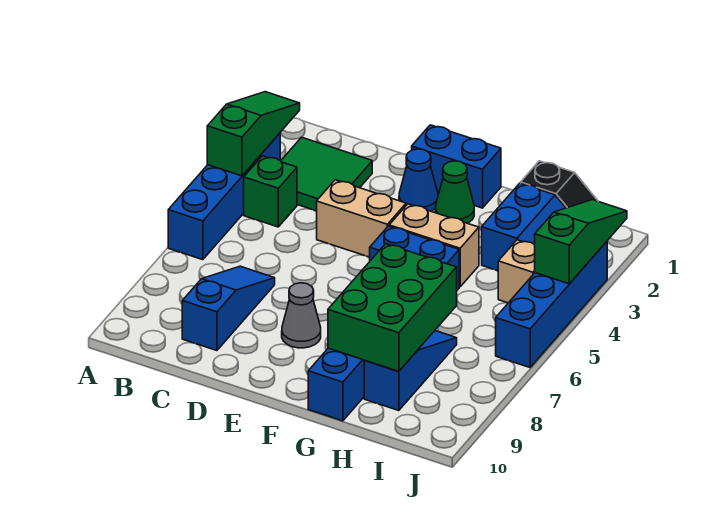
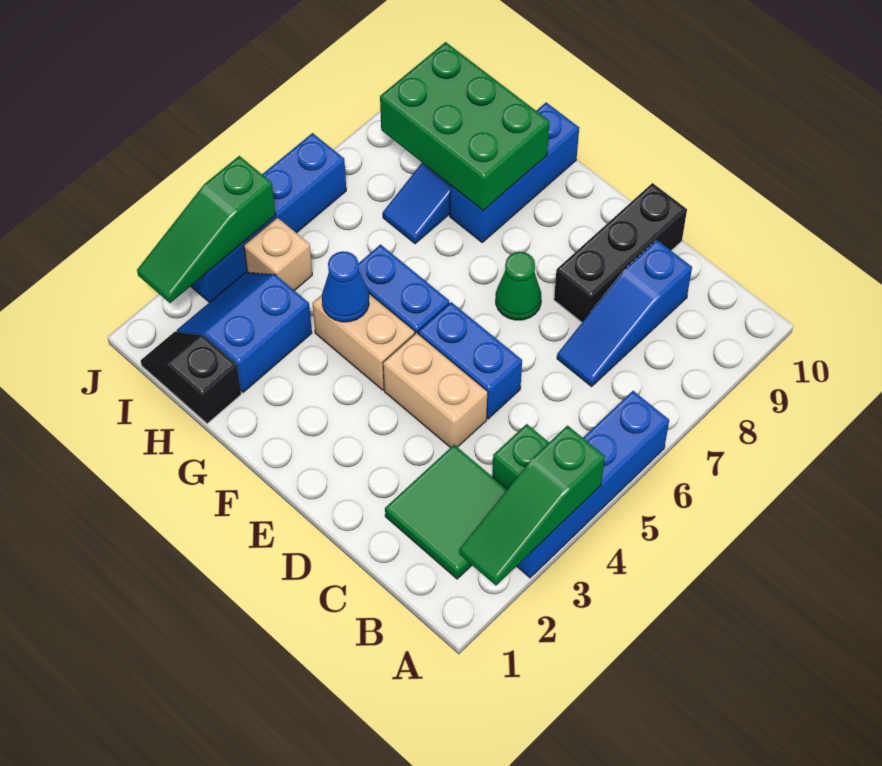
none -> black brick D8:D10 level 1
blue brick E1:F1 level 1 -> blue brick D5:E5 level 1
blue cone E2 level 1 -> blue cone G4 level 2
grey cone E8 level 1 -> none
green cone F2 level 1 -> green cone E7 level 1
green brick G7:H9 level 2 -> green brick G8:I9 level 2

